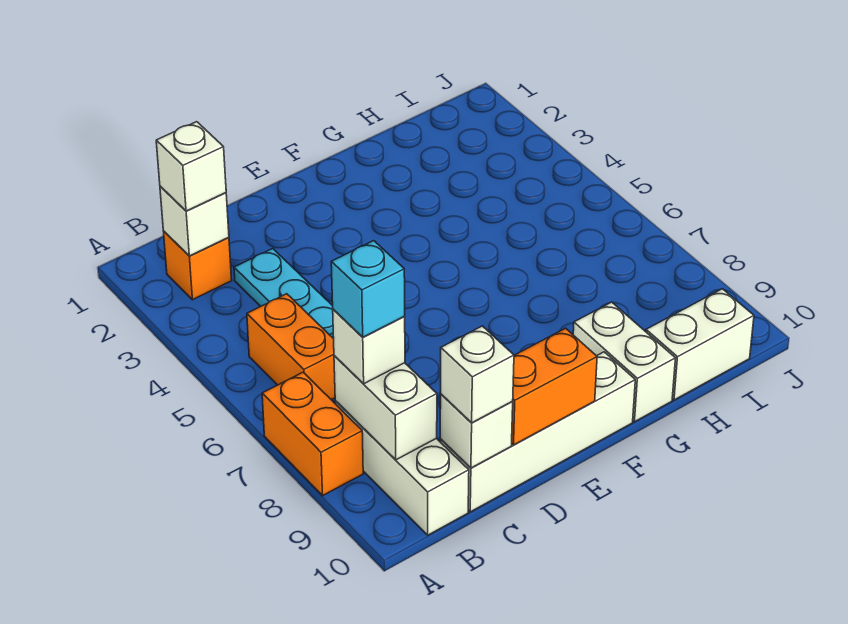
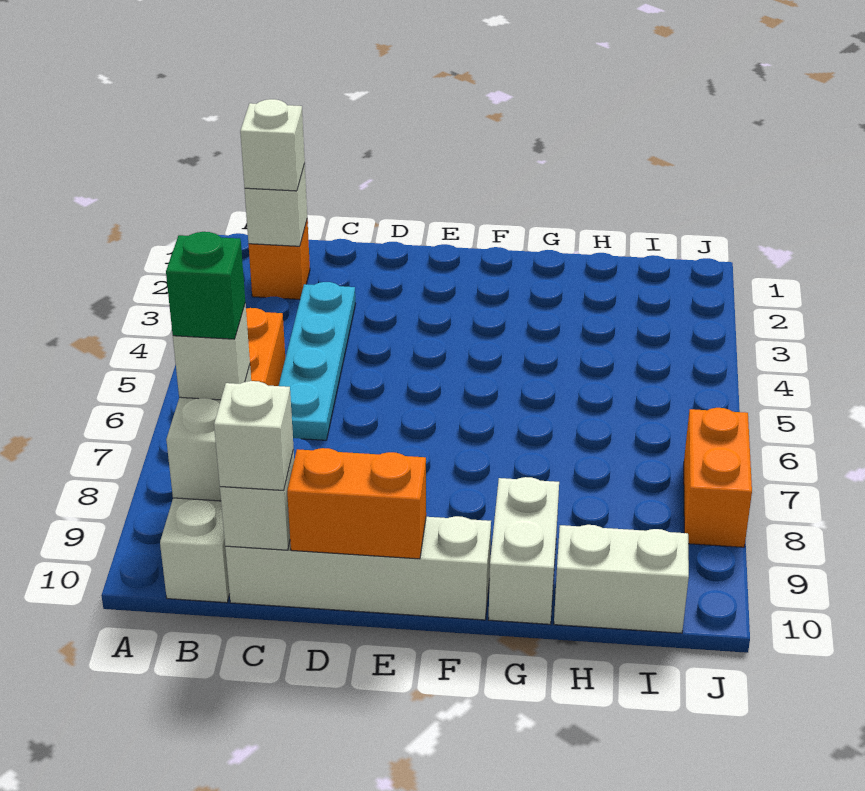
orange brick A7:A8 level 1 -> orange brick J7:J8 level 1
cyan brick B8 level 4 -> green brick B8 level 4

